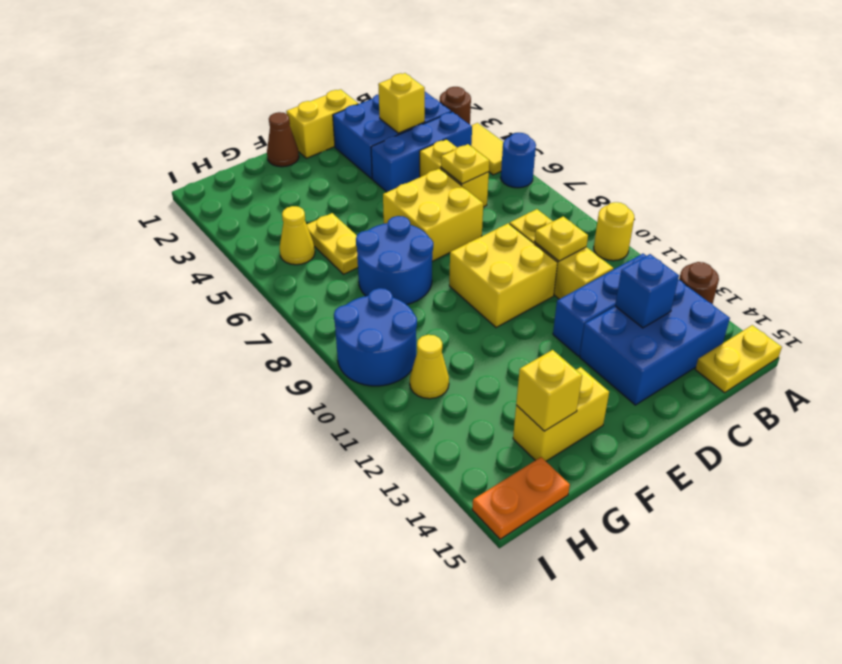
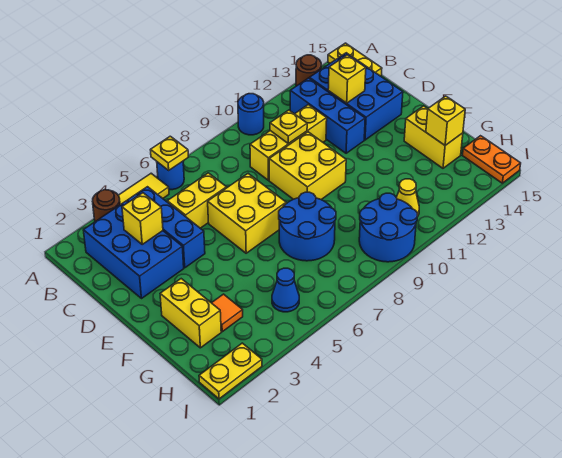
yellow round brick A10 level 1 -> blue round brick A10 level 1
yellow plate C6 level 2 -> yellow plate A6 level 2
blue brick C13 level 2 -> yellow brick C13 level 2
yellow brick D1:E1 level 1 -> yellow brick F2:G2 level 1
brown cone F1 level 1 -> none
none -> orange tile G3 level 1
yellow plate G5:G6 level 1 -> yellow plate I1:I2 level 1
yellow cone H5 level 1 -> blue cone H5 level 1

